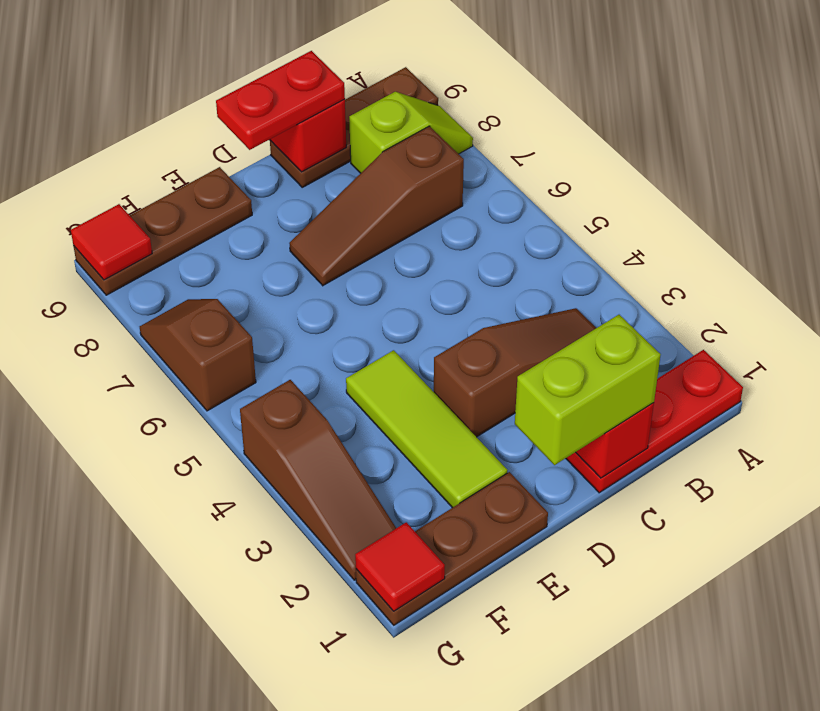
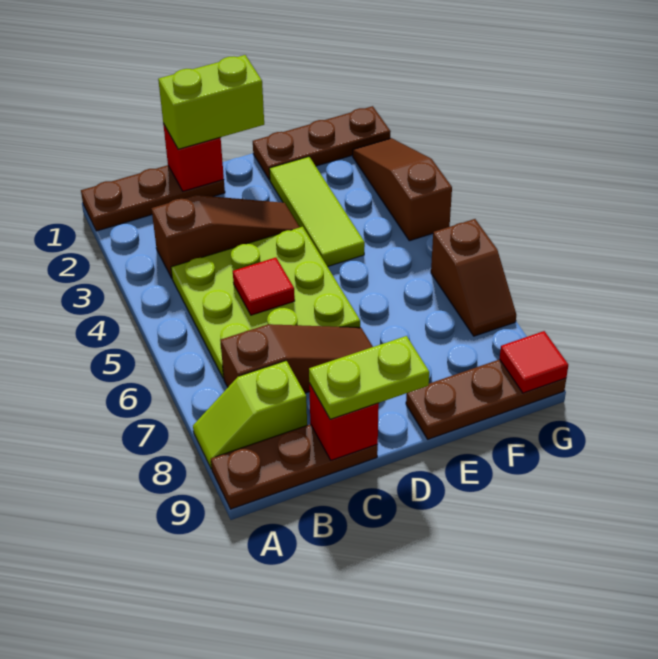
red plate A1:C1 level 1 -> brown plate A1:C1 level 1
brown slope B3:D3 level 1 top D -> brown slope B3:D3 level 1 top B
none -> lime plate B4:D6 level 1
red plate C9:D9 level 3 -> lime plate C9:D9 level 3
red tile G1 level 2 -> red tile C5 level 2

